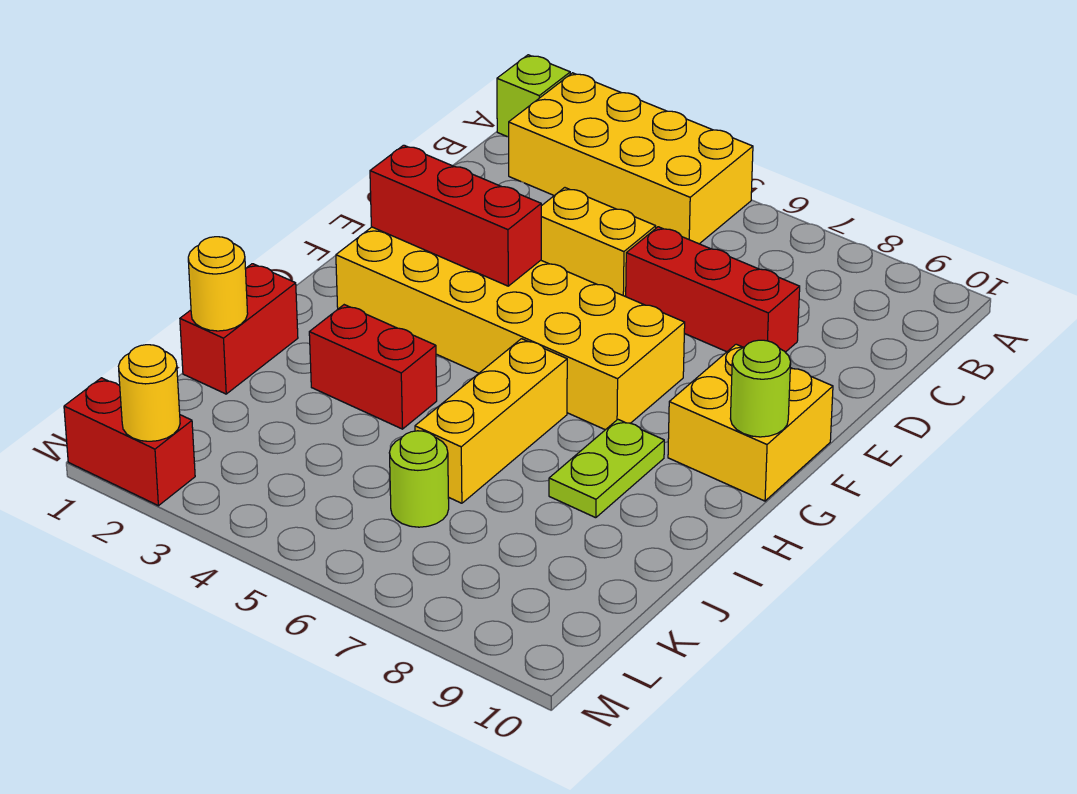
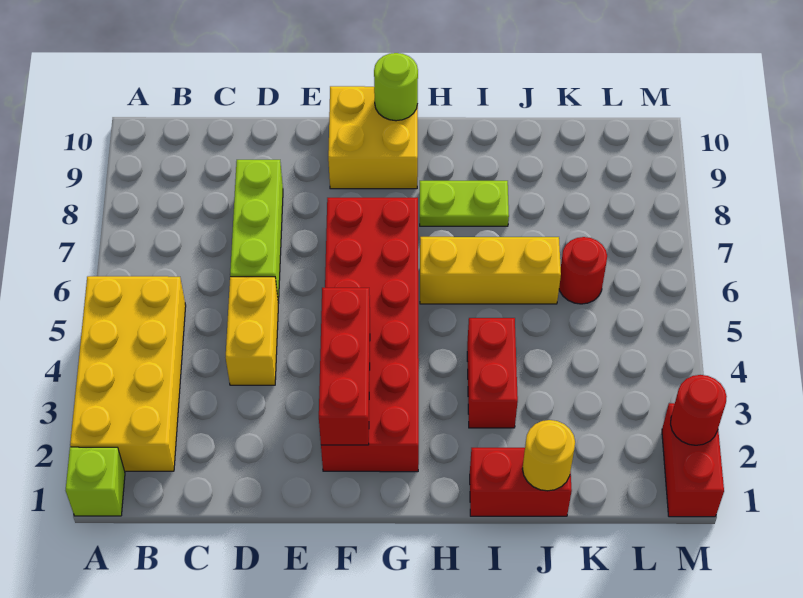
red brick D6:D8 level 1 -> lime brick D6:D8 level 1
yellow brick F2:G7 level 1 -> red brick F2:G7 level 1
lime round brick K6 level 1 -> red round brick K6 level 1
yellow round brick M2 level 2 -> red round brick M2 level 2

